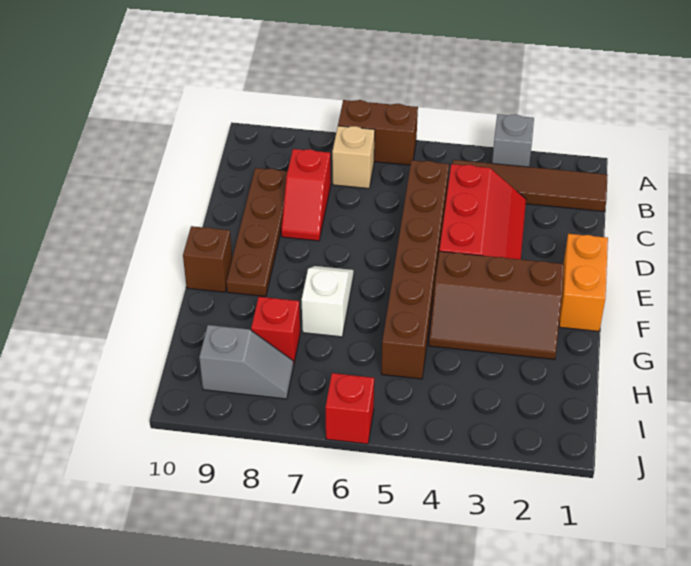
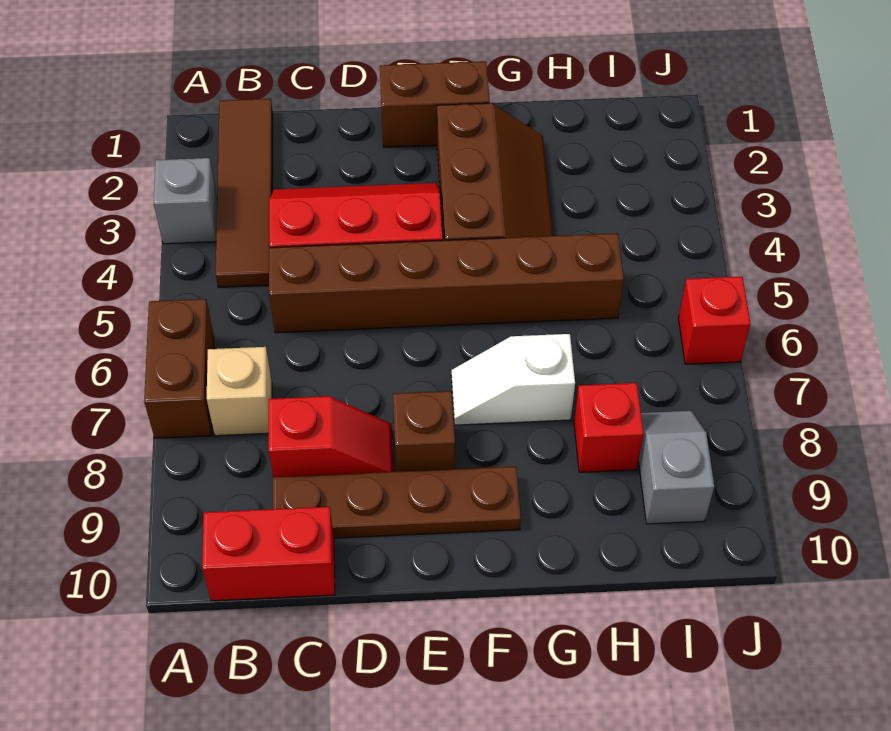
none -> red brick B10:C10 level 1
orange brick E1:F1 level 1 -> brown brick E1:F1 level 1
brown brick F10 level 1 -> brown brick E8 level 1

